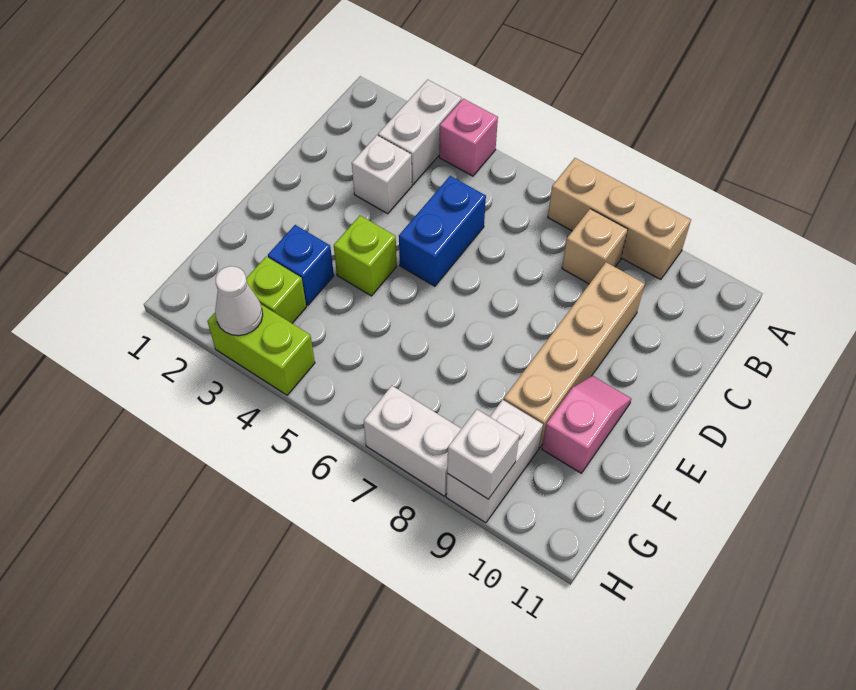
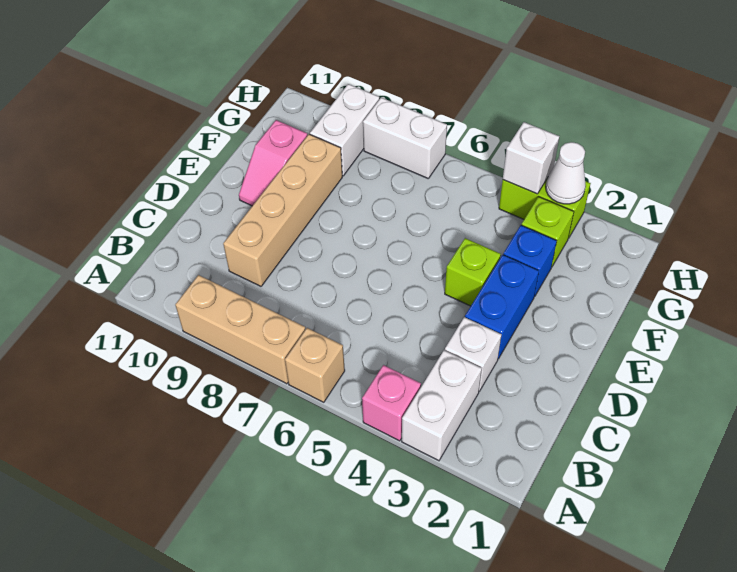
tan brick B8 level 1 -> tan brick A6 level 1
blue brick C5:D5 level 1 -> blue brick D3:E3 level 1
white brick H9 level 2 -> white brick H4 level 2

